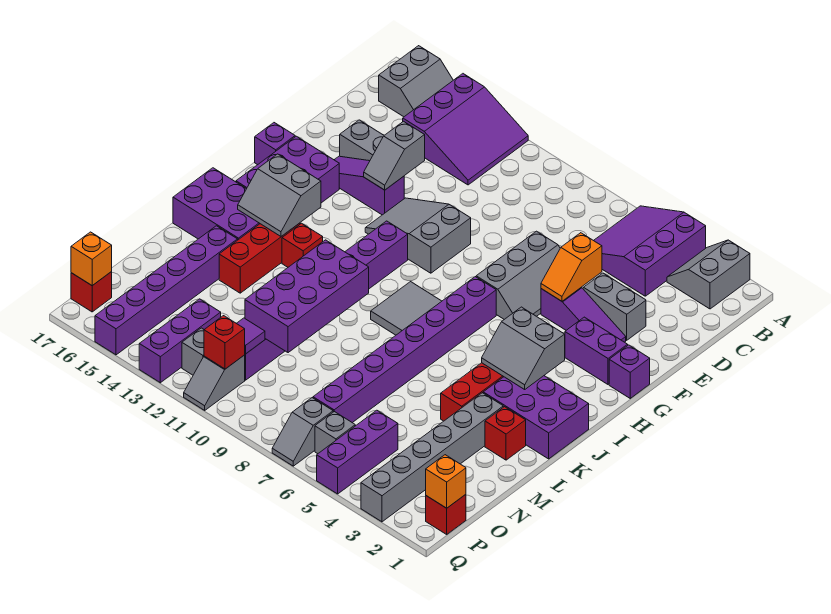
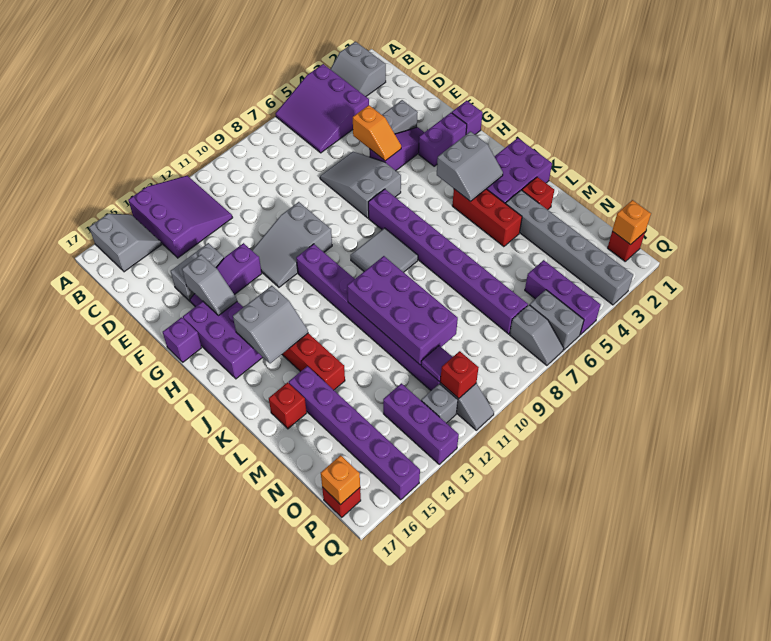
grey slope E6:G7 level 1 top 7 -> grey slope E6:G7 level 1 top G
grey slope E13:F13 level 2 top E -> grey slope F15:G15 level 2 top F
red brick J13 level 1 -> red brick L16 level 1
purple brick J15:K17 level 1 -> none
grey brick P6 level 1 -> grey brick P6:Q6 level 1

